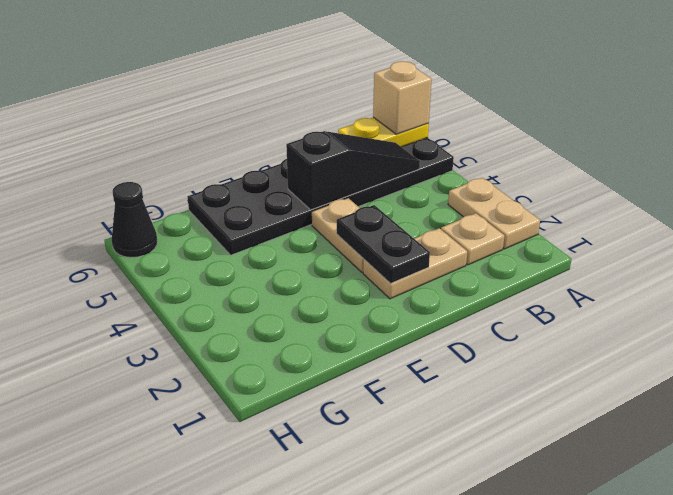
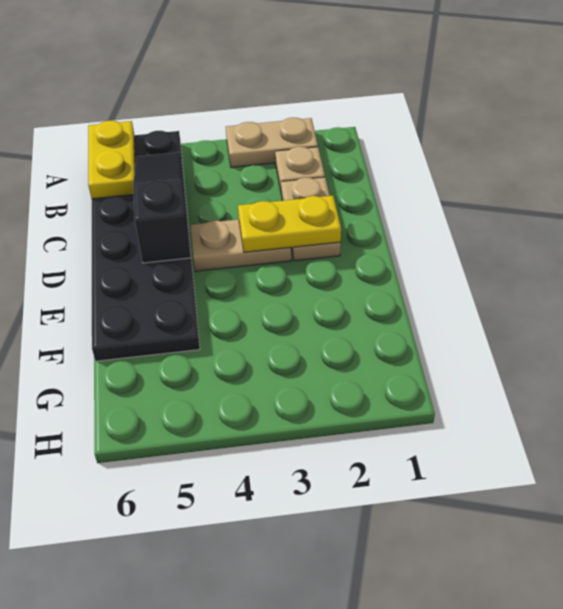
tan brick A6 level 3 -> none
black plate D2:D3 level 2 -> yellow plate D2:D3 level 2
black cone H6 level 1 -> none

